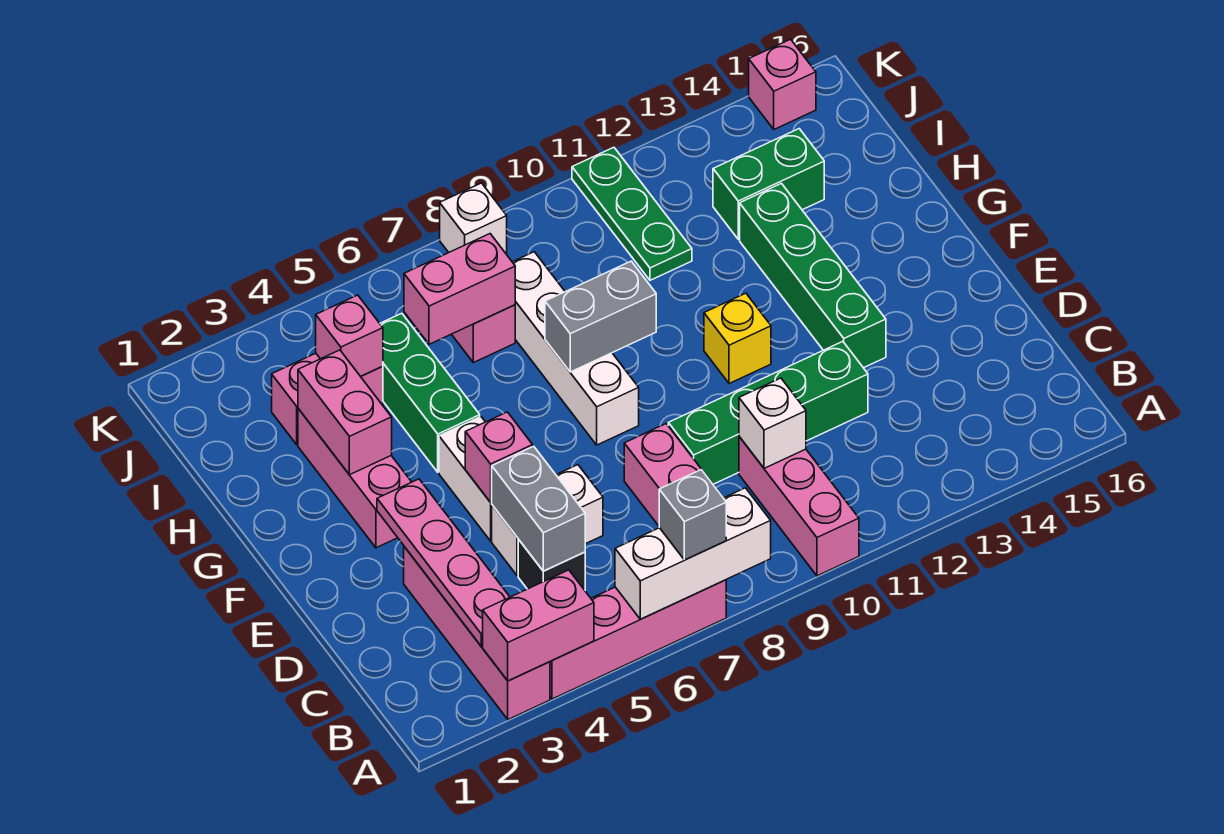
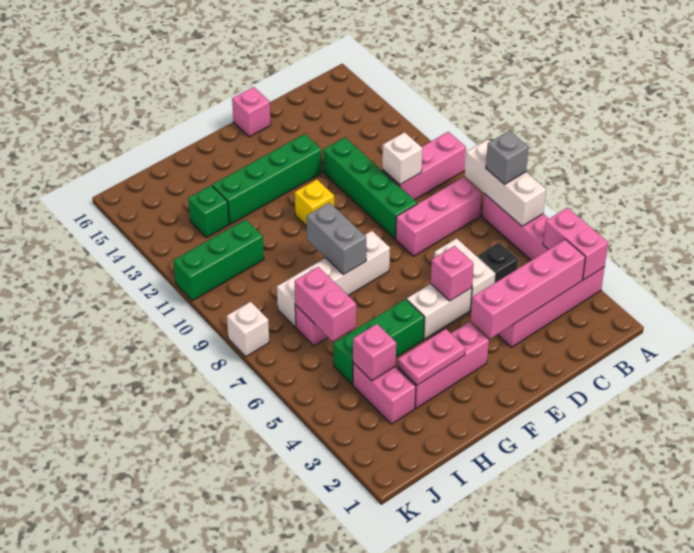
pink plate B3:E3 level 2 -> pink brick B3:E3 level 2
grey brick C5:D5 level 2 -> none
pink brick G3:H3 level 2 -> pink plate G3:H3 level 2
green plate I11:K11 level 1 -> green brick I11:K11 level 1
green brick I13:I14 level 1 -> green brick I13 level 1
pink brick K15 level 1 -> pink brick E16 level 1

